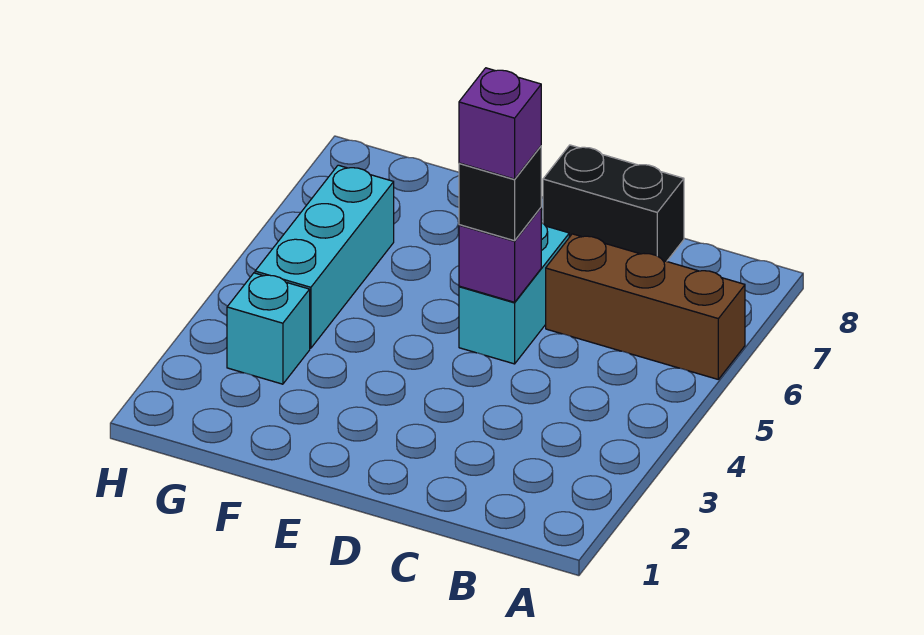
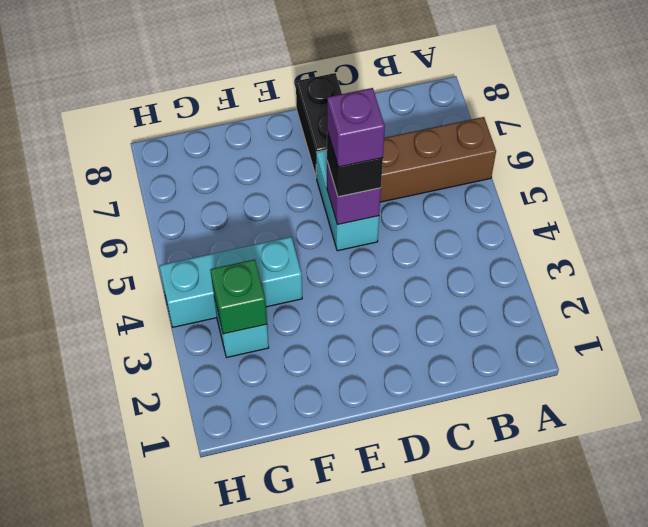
black brick C8:D8 level 1 -> black brick D7:D8 level 1
none -> green brick G3 level 2
cyan brick G4:G6 level 1 -> cyan brick F4:H4 level 1

